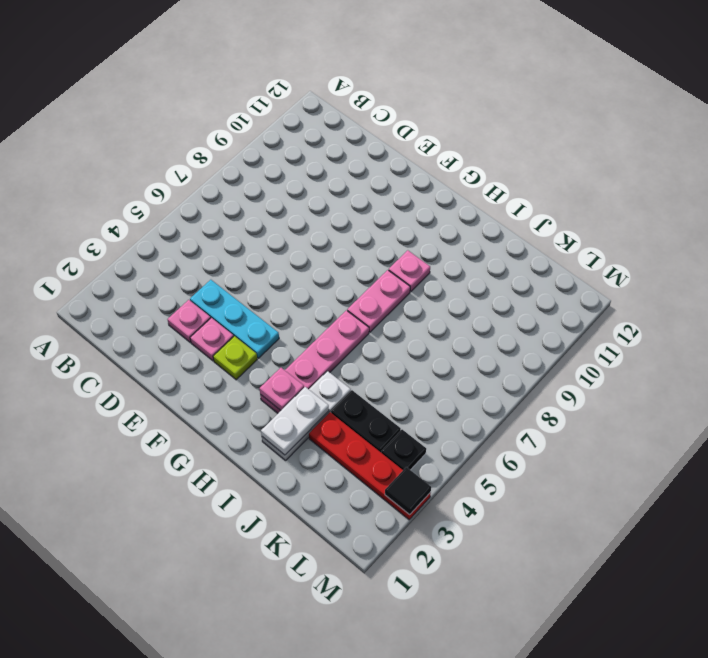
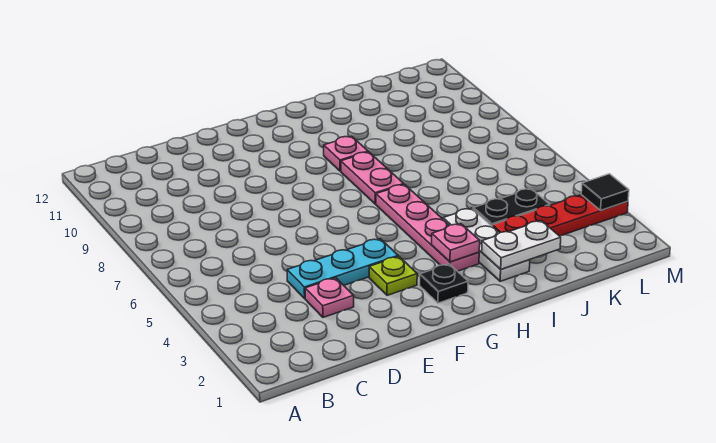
pink plate E3 level 1 -> none
white plate I2:I3 level 2 -> white plate I2:J2 level 2
black plate L4 level 1 -> black plate G2 level 1

